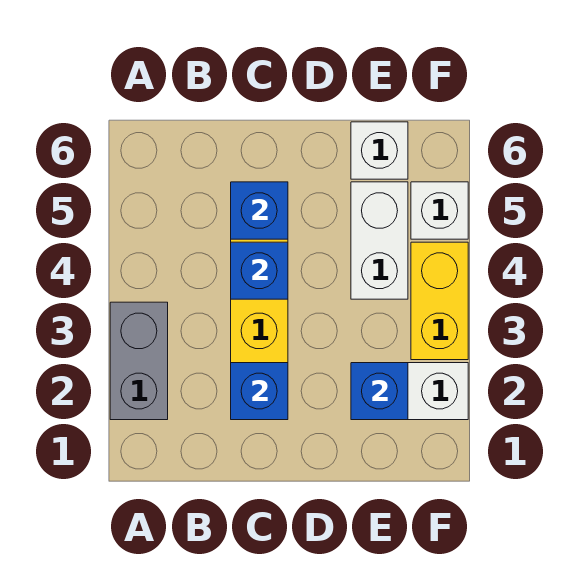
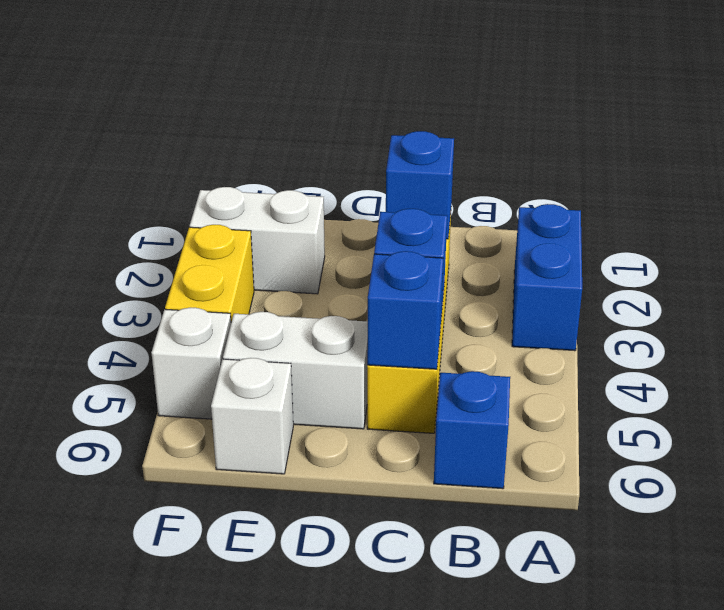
grey brick A2:A3 level 1 -> blue brick A2:A3 level 1
blue brick E2 level 2 -> blue brick B6 level 1
white brick E4:E5 level 1 -> white brick D5:E5 level 1

